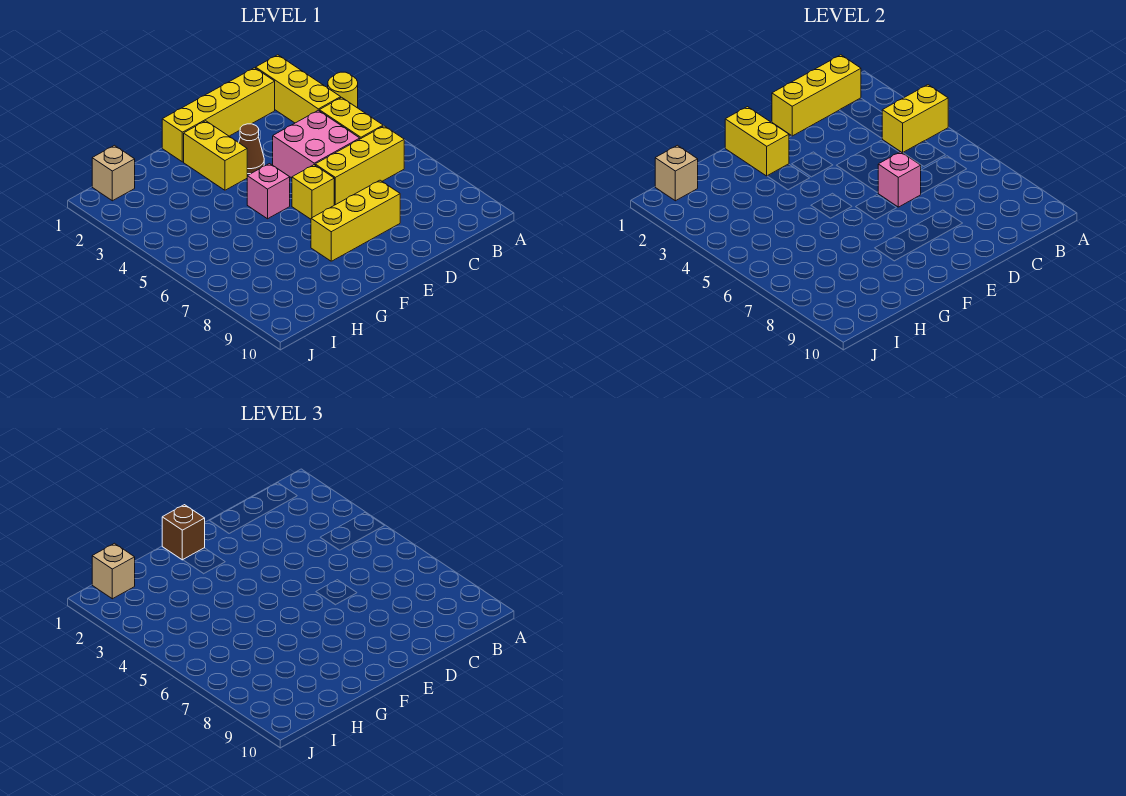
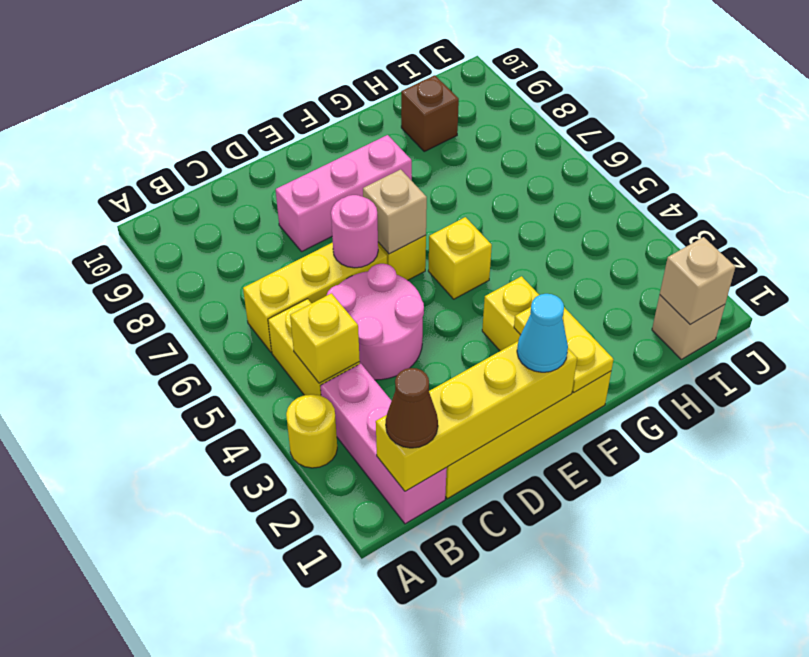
yellow brick A4:B4 level 2 -> yellow brick B4 level 2
yellow brick B1:B3 level 1 -> pink brick B1:B3 level 1
yellow brick B1:D1 level 2 -> yellow brick B1:E1 level 2
pink brick C4:D5 level 1 -> pink round brick C4:D5 level 1
pink brick D6 level 2 -> pink round brick D6 level 2
yellow brick D8:F8 level 1 -> pink brick D8:F8 level 1
none -> cyan cone E1 level 3
brown cone E3 level 1 -> brown cone B1 level 3
yellow brick F1:F2 level 2 -> yellow plate F1:F2 level 2
brown brick F1 level 3 -> brown brick H9 level 1
pink brick F5 level 1 -> yellow brick F5 level 1
tan brick I1 level 3 -> tan brick E6 level 2

